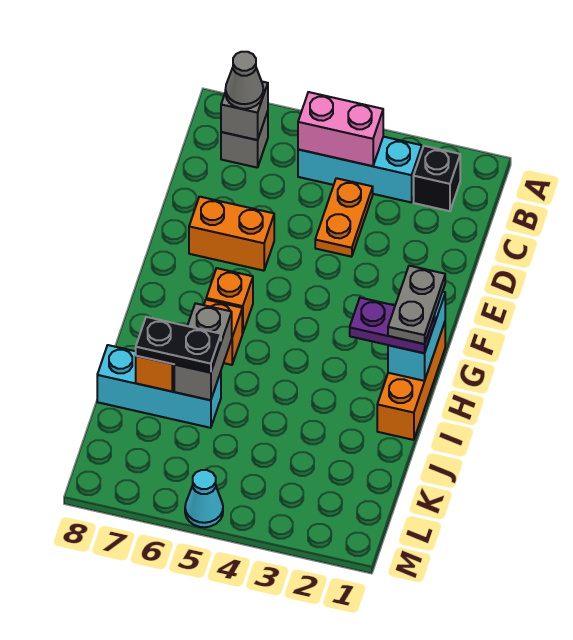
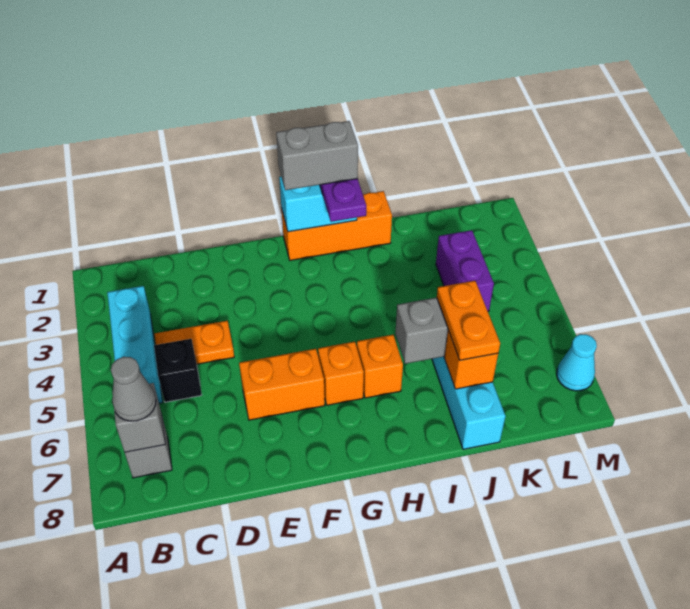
black brick B2 level 1 -> black brick C5 level 1
pink brick B4:B5 level 2 -> none
orange brick E6:E7 level 1 -> orange brick E6:F6 level 1
grey plate G1:H1 level 4 -> grey brick G1:H1 level 4
black plate J6:J7 level 3 -> orange plate J6:J7 level 3
none -> purple brick K3:K4 level 1
cyan cone M5 level 1 -> cyan cone M7 level 1

